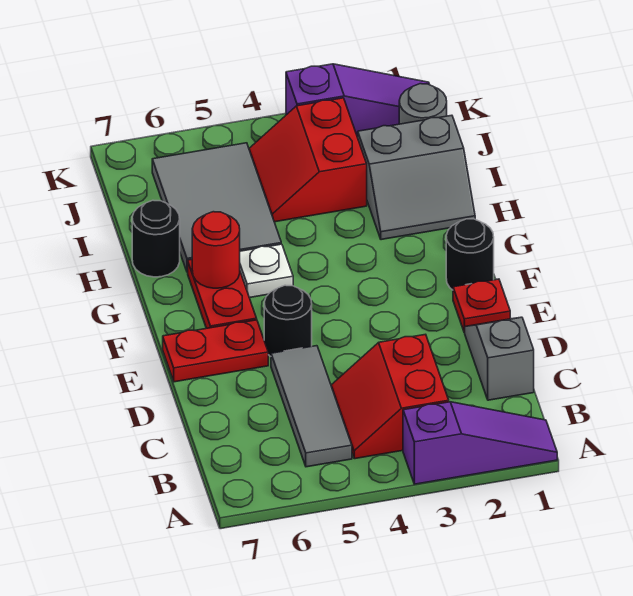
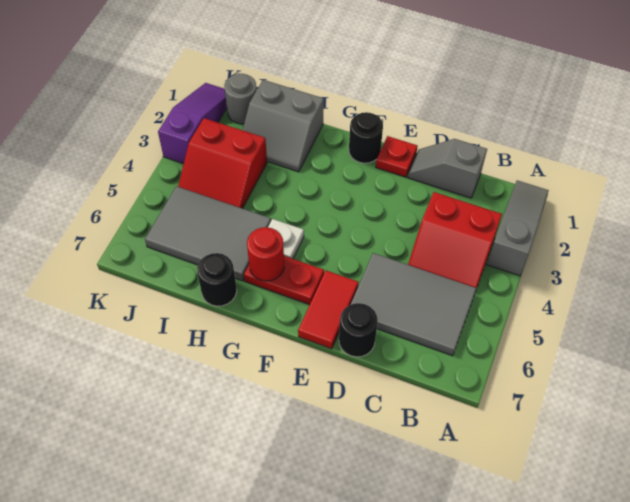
purple slope A1:A3 level 1 top 3 -> grey slope A1:A3 level 1 top 3
grey tile B5:D5 level 1 -> grey tile B5:D6 level 1
black round brick E5 level 1 -> black round brick D7 level 1
red plate E6:E7 level 1 -> red tile E6:E7 level 1
grey slope H1:I2 level 1 top I -> grey slope H1:I2 level 1 top 1

